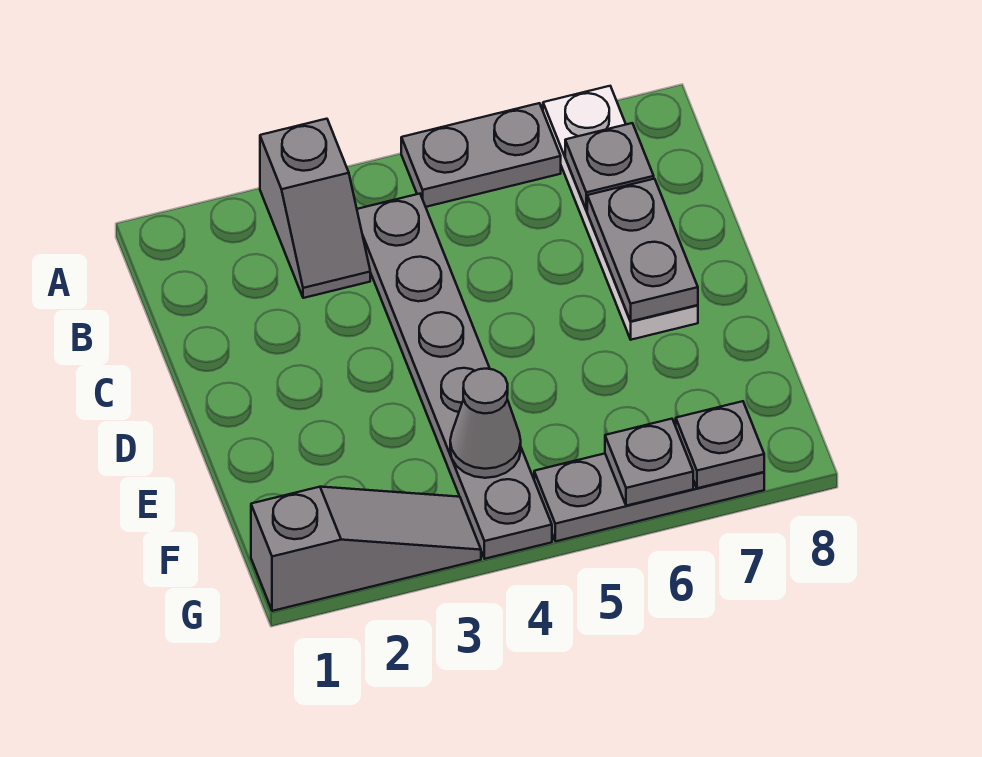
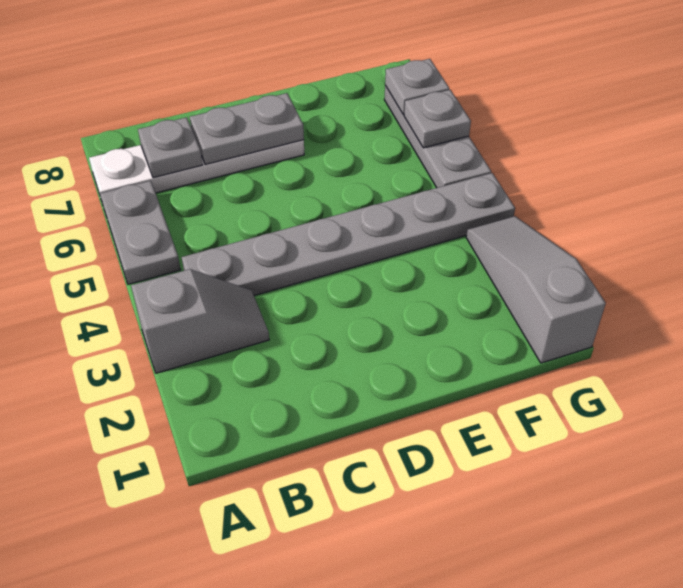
grey cone F4 level 2 -> none

